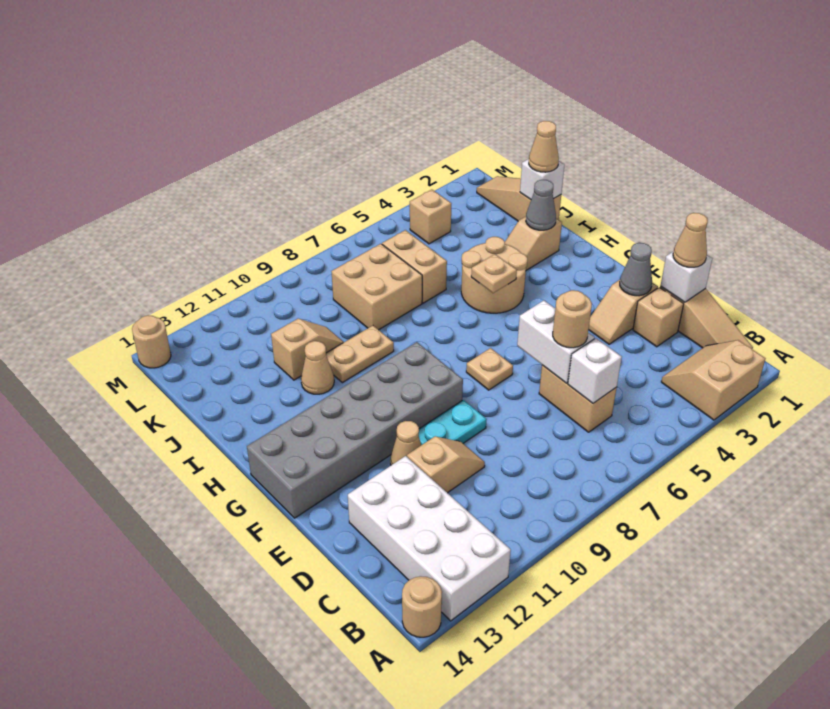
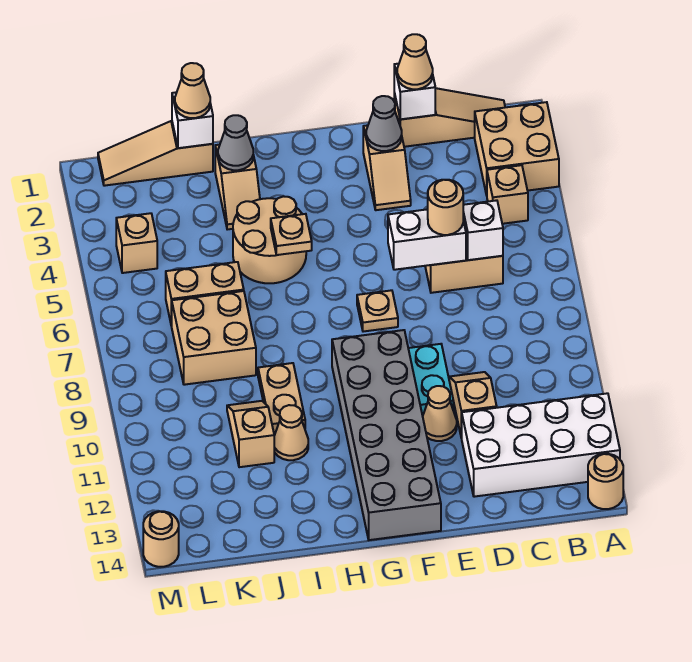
tan slope A2:B3 level 1 top A -> tan brick A2:B3 level 1
tan brick D2 level 1 -> tan brick B4 level 1

